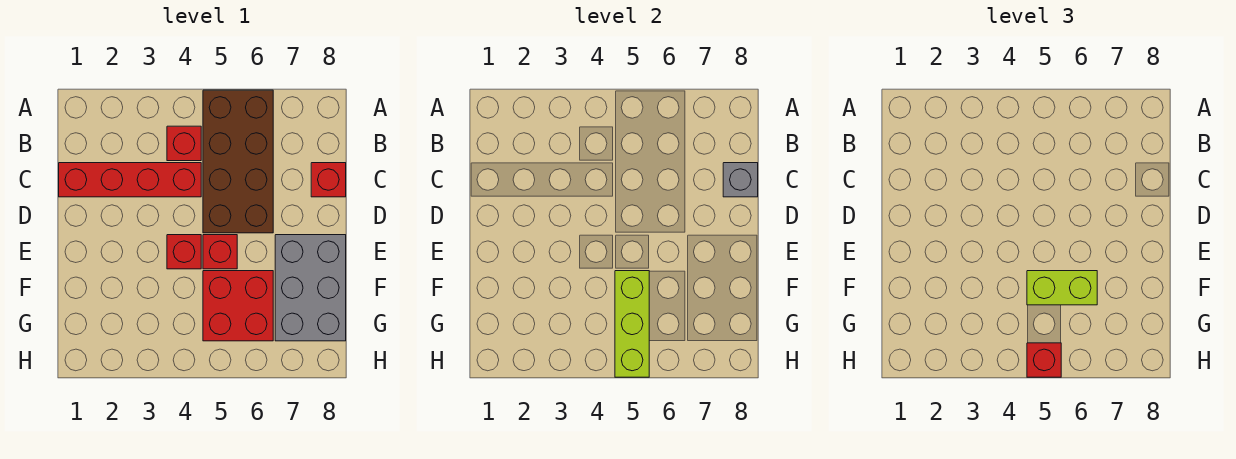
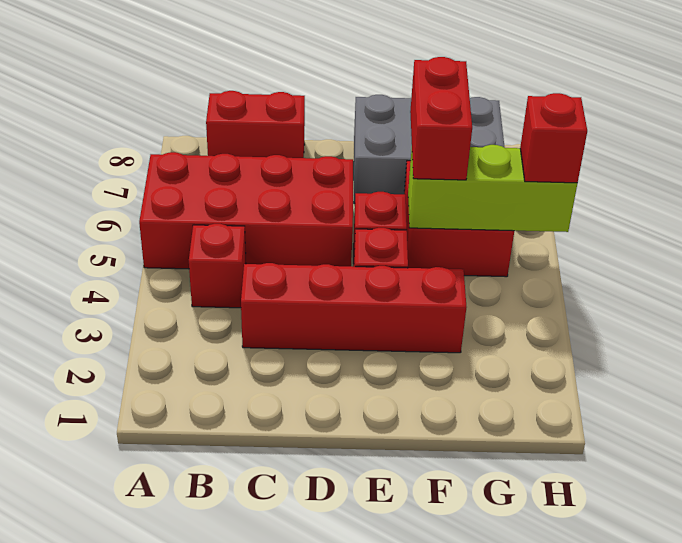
brown brick A5:D6 level 1 -> red brick A5:D6 level 1
red brick C1:C4 level 1 -> red brick C3:F3 level 1
red brick C8 level 1 -> red brick B8:C8 level 1
grey brick C8 level 2 -> none
lime brick F5:F6 level 3 -> red brick F5:F6 level 3

